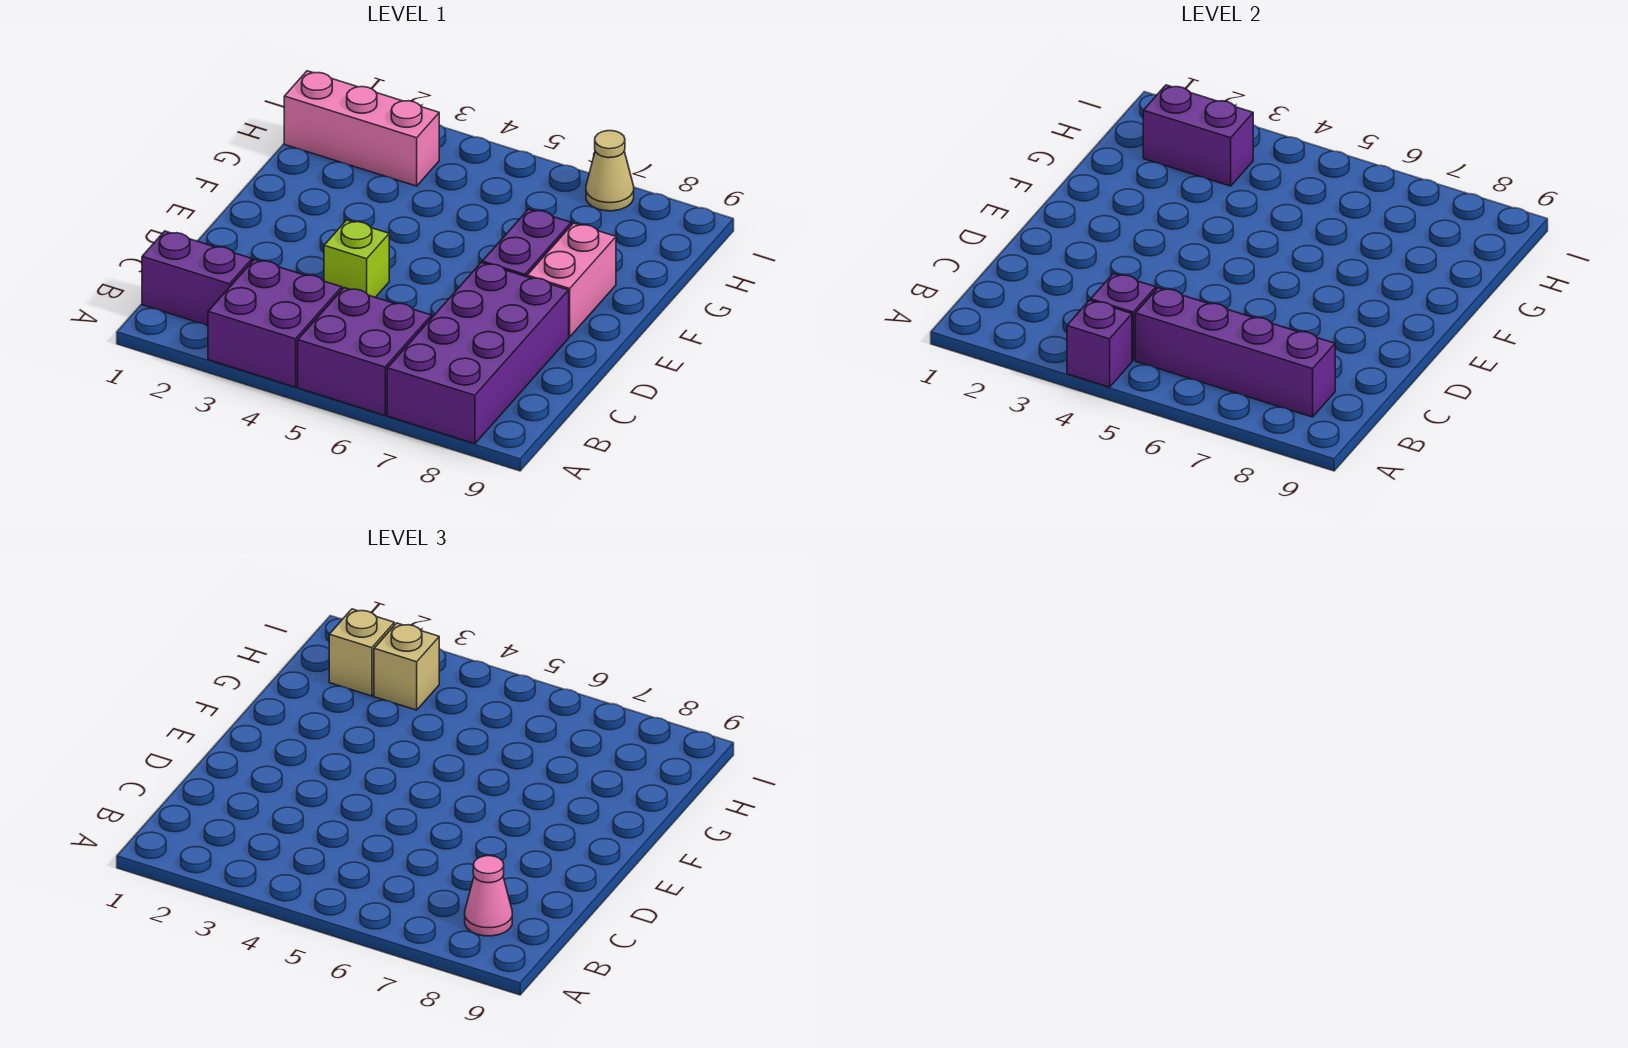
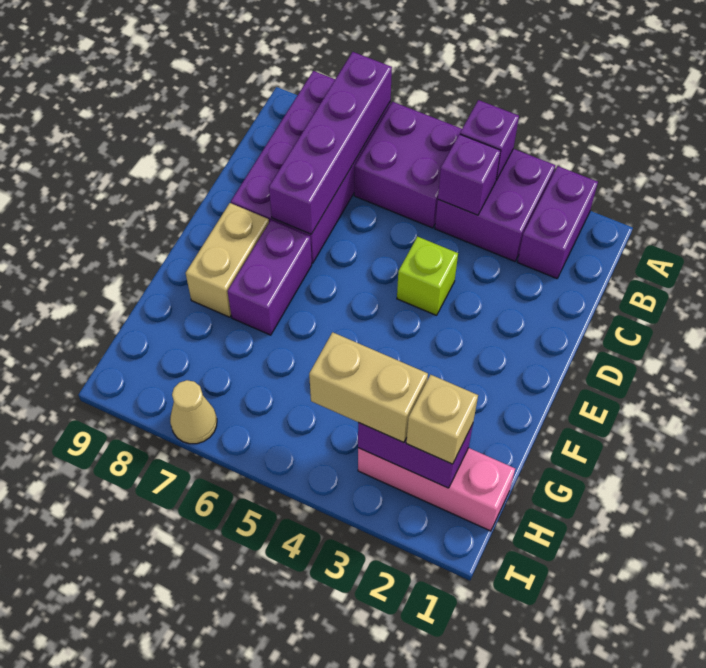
purple brick B1:B2 level 1 -> purple brick A2:B2 level 1
purple brick B5:B8 level 2 -> purple brick A7:D7 level 2
pink cone B8 level 3 -> none
pink brick E8:F8 level 1 -> tan brick E8:F8 level 1
tan brick H3 level 3 -> tan brick H3:H4 level 3

